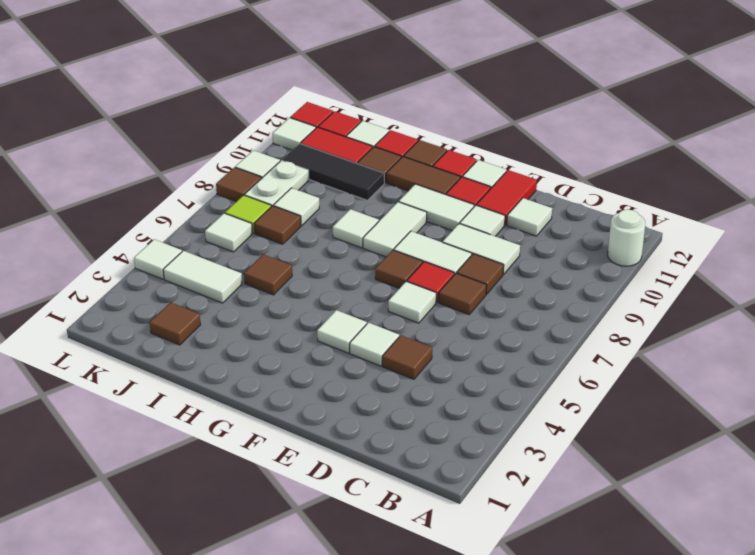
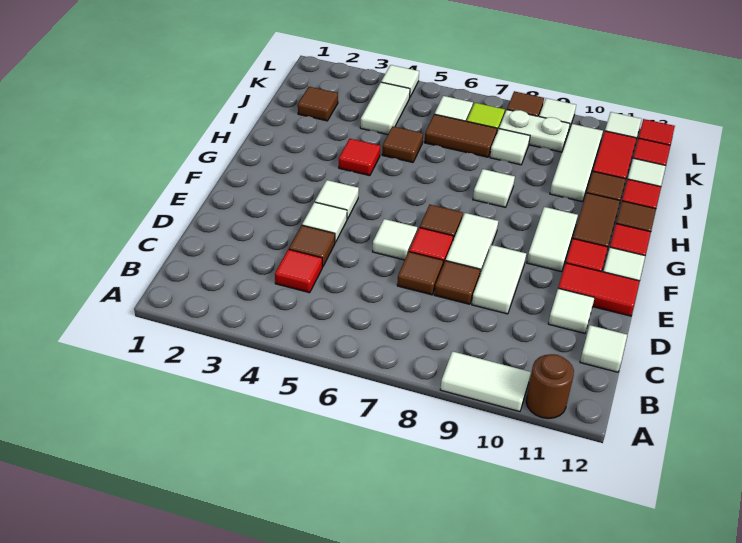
white round brick A11 level 1 -> brown round brick A11 level 1
none -> red tile C4 level 1
white tile E10 level 1 -> white tile C12 level 1
white tile G8:G9 level 1 -> white tile A9:A10 level 1
none -> red tile H4 level 1
black tile I10:K10 level 1 -> white tile I10:K10 level 1
brown tile J7 level 1 -> brown tile J6:J7 level 1

